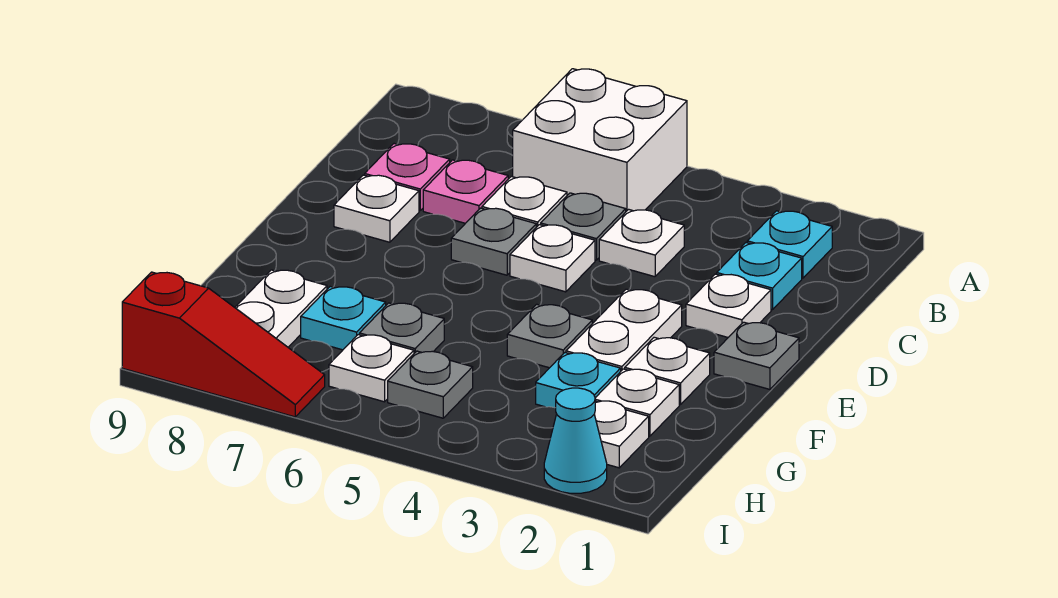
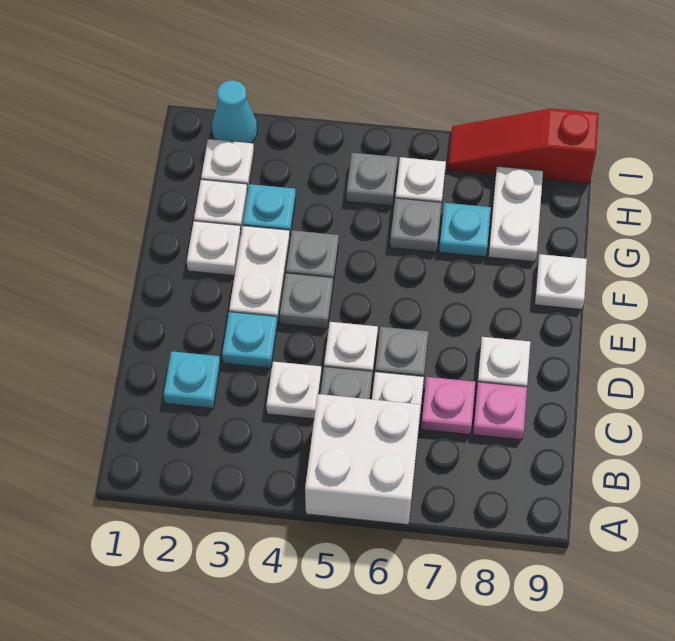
cyan plate B2 level 1 -> cyan plate D3 level 1
white plate D2 level 1 -> white plate F9 level 1
grey plate E1 level 1 -> grey plate E4 level 1

